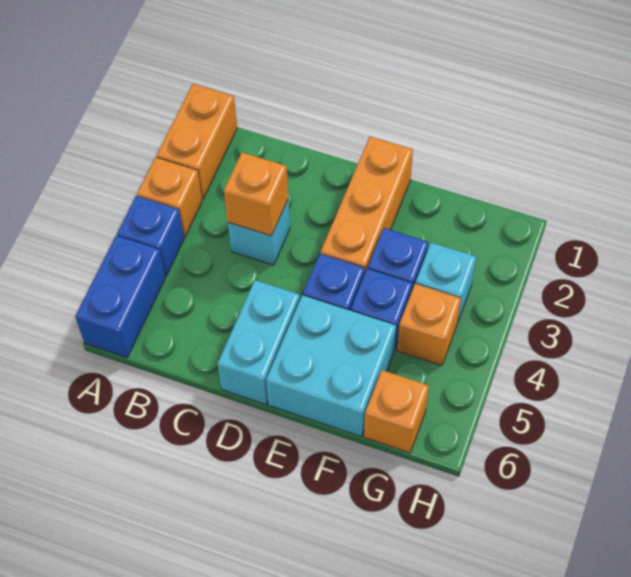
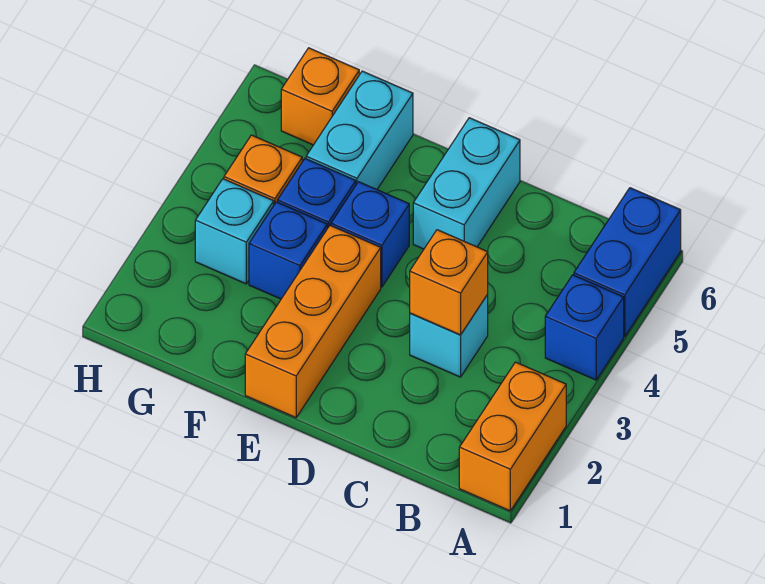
orange brick A3 level 1 -> none
cyan brick E5:F6 level 1 -> cyan brick F5:F6 level 1

